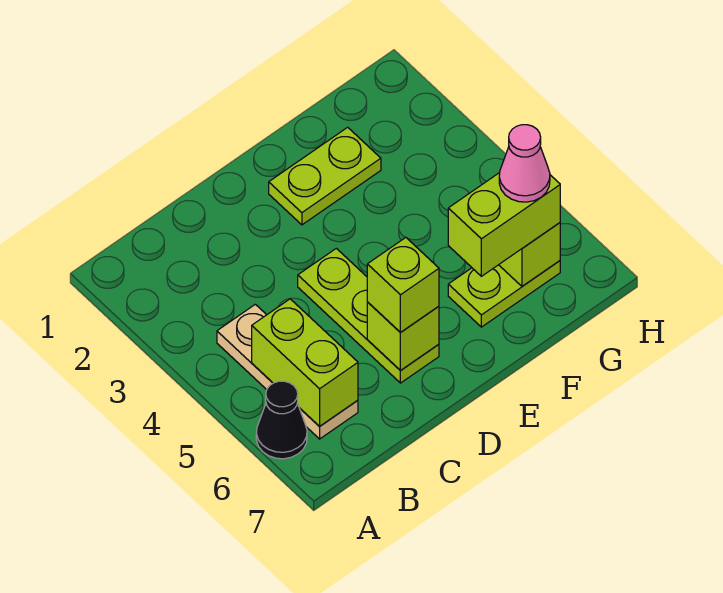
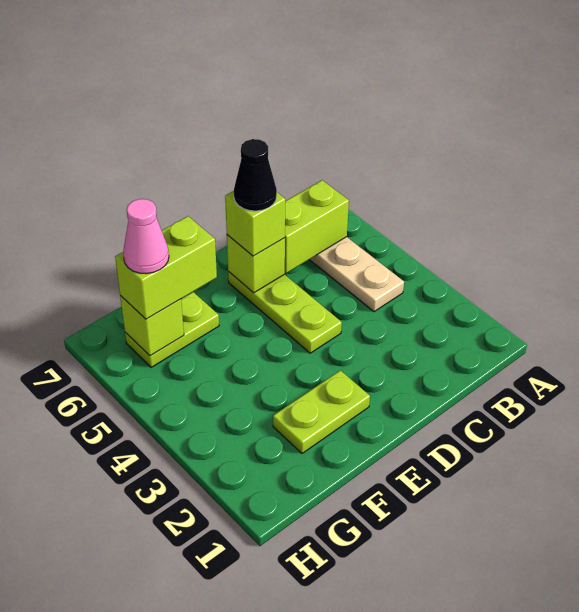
black cone A6 level 1 -> black cone D6 level 4
lime brick B5:B6 level 2 -> lime brick B6:C6 level 2

